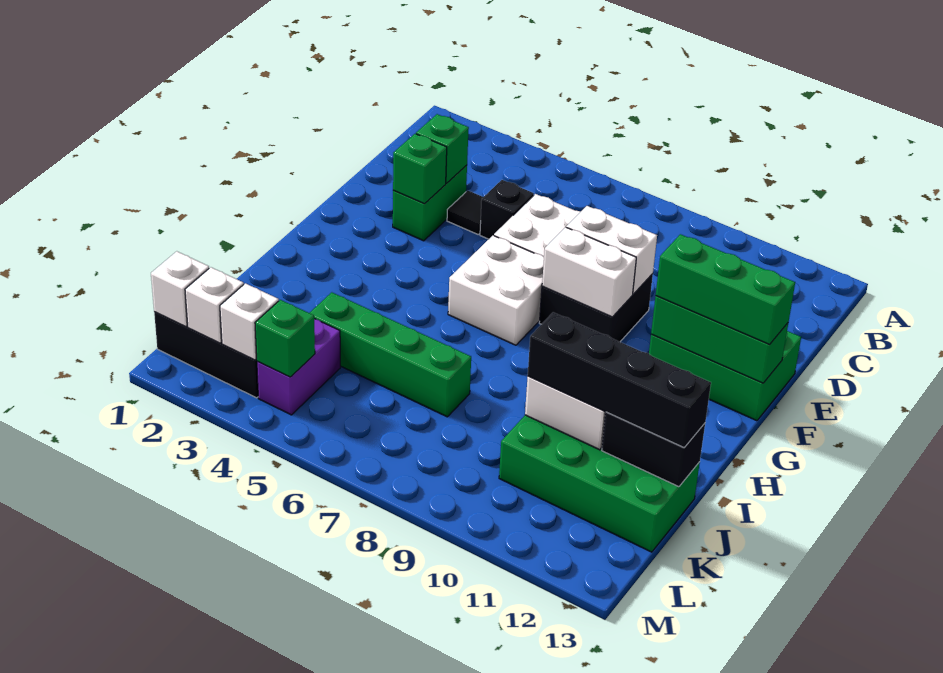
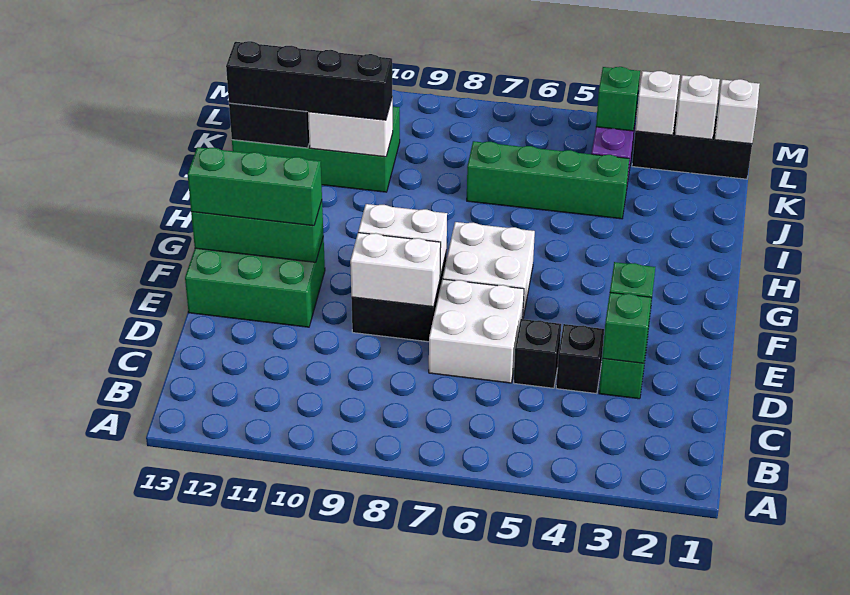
black tile D4 level 1 -> black brick D4 level 1

